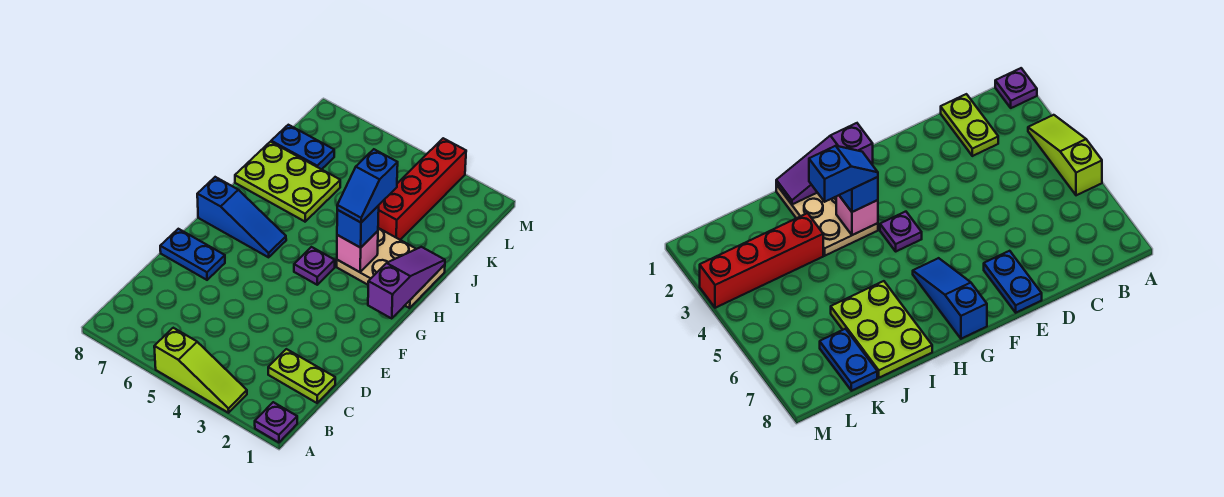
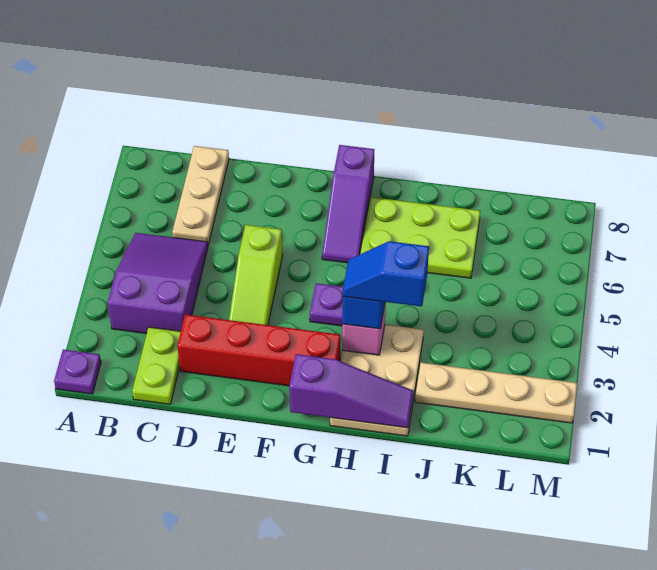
lime slope A3:A5 level 1 top 5 -> lime slope E3:E5 level 1 top 5
none -> purple slope B3:C5 level 1 top 3
none -> tan plate C6:C8 level 1
blue plate E7:E8 level 1 -> none
blue slope G6:G8 level 1 top 8 -> purple slope G6:G8 level 1 top 8
lime plate I6:J8 level 1 -> lime plate H6:J7 level 1
none -> tan plate J2:M2 level 1
red brick J3:M3 level 1 -> red brick D2:G2 level 1
blue plate K7:K8 level 1 -> none

